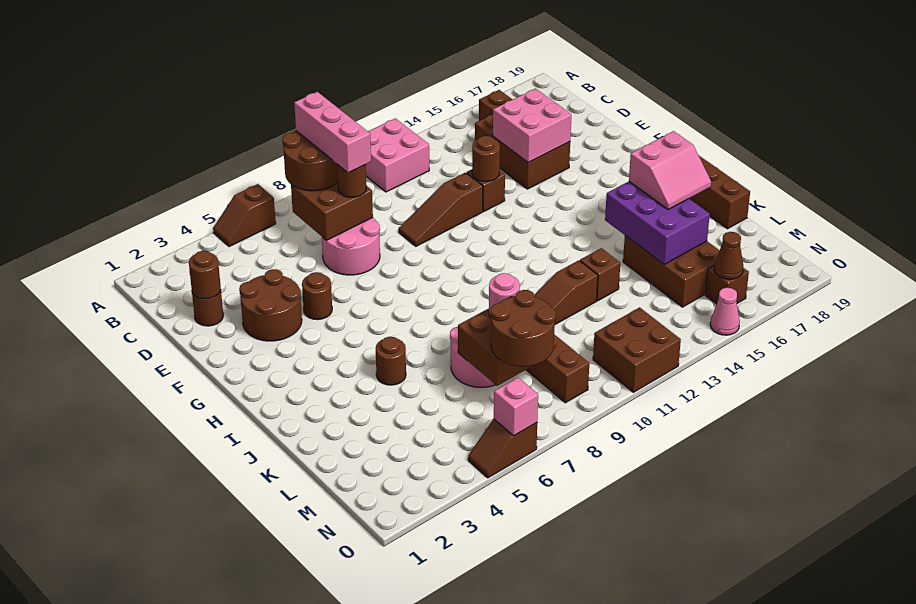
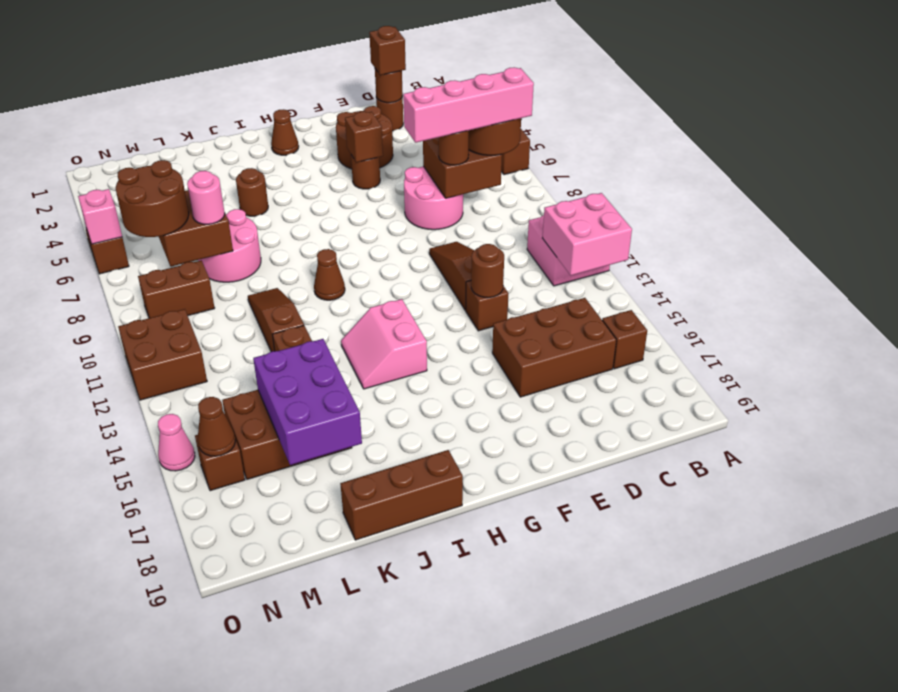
pink brick B8:D8 level 4 -> pink brick B8:E8 level 4
none -> brown brick D2 level 3
pink brick D15:E16 level 2 -> pink brick A12:B13 level 2
none -> brown brick F5 level 2
none -> brown cone H2 level 1
none -> brown cone I10 level 1
purple brick J15:L16 level 2 -> purple brick K15:L17 level 2
pink slope J16:K17 level 3 top J -> pink slope H13:I14 level 1 top H

